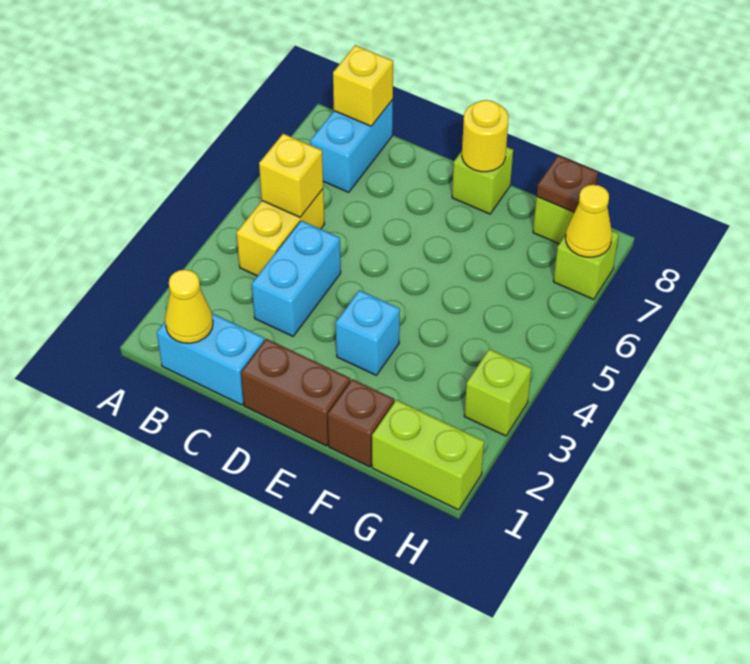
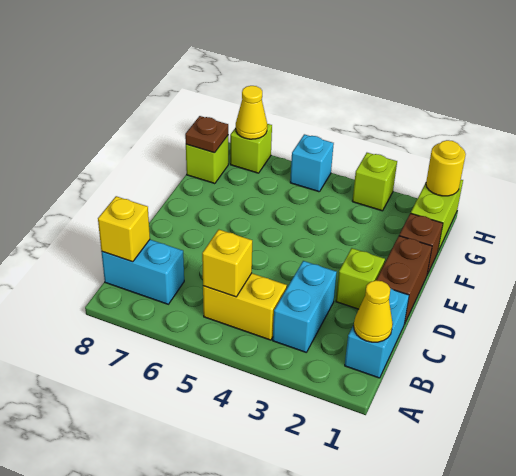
cyan brick C3:C4 level 1 -> cyan brick B3:C3 level 1
cyan brick E3 level 1 -> cyan brick H5 level 1
lime brick E8 level 1 -> lime brick D2 level 1
yellow round brick E8 level 2 -> yellow round brick H1 level 2

